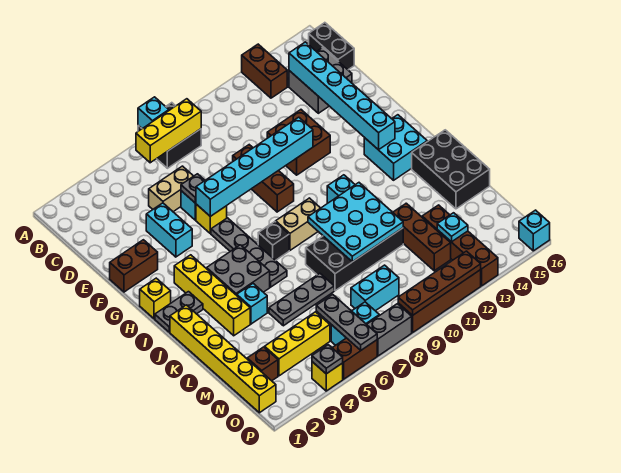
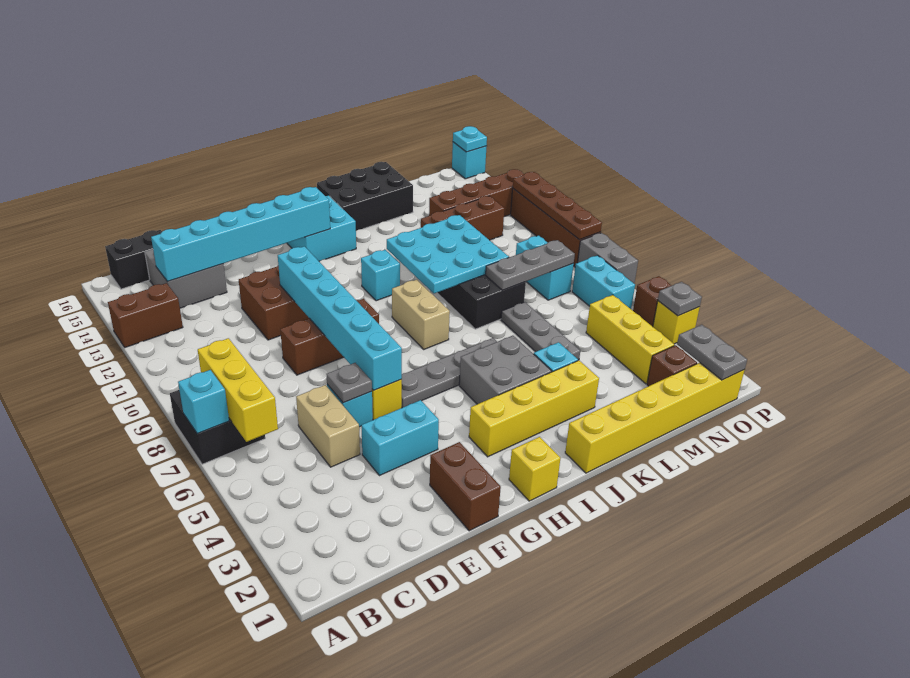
grey plate I1:I2 level 1 -> grey plate O1:O2 level 2
black brick I7 level 1 -> none
grey plate N6:P6 level 2 -> grey plate L8:N8 level 2
cyan plate N13 level 2 -> cyan plate P16 level 2
brown brick P5:P6 level 1 -> brown brick P5 level 1

